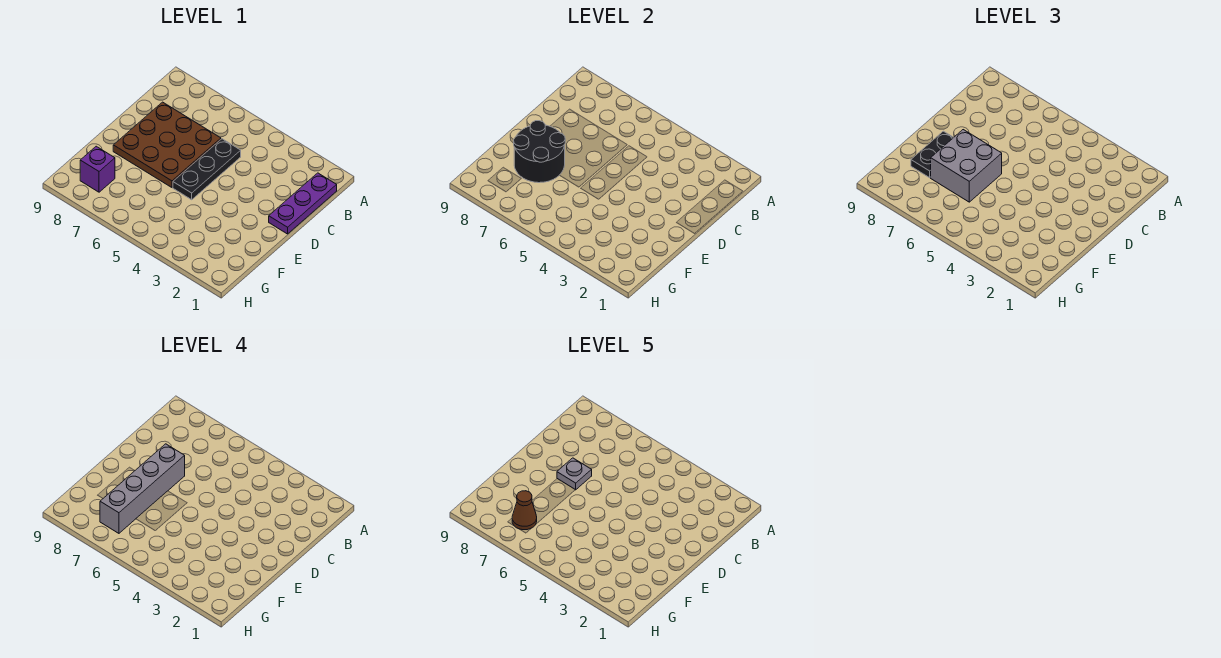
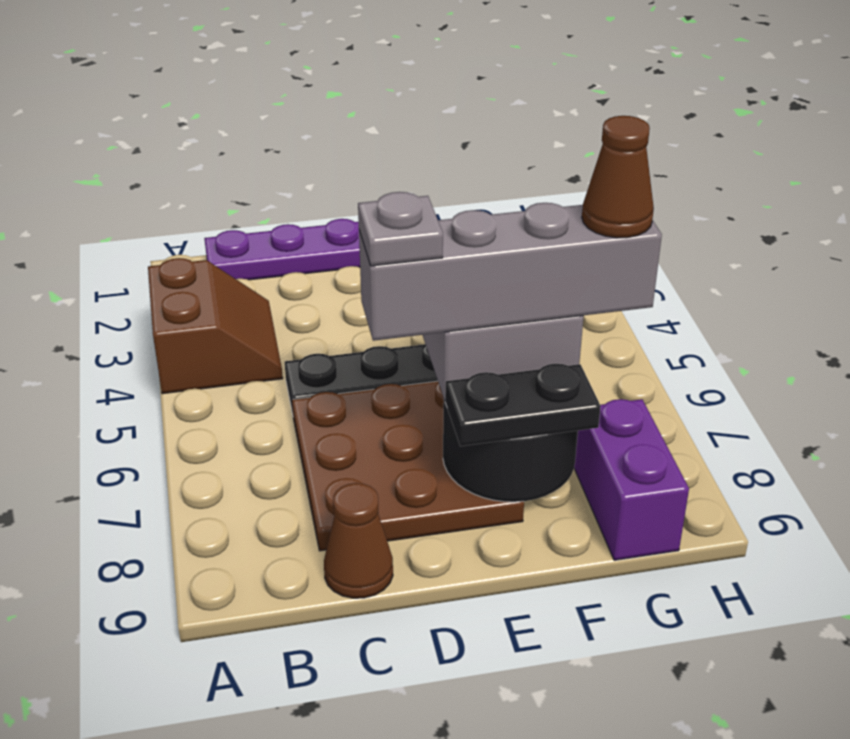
none -> brown slope A3:B4 level 1 top A
none -> brown cone C9 level 1
purple brick G8 level 1 -> purple brick G8:G9 level 1

